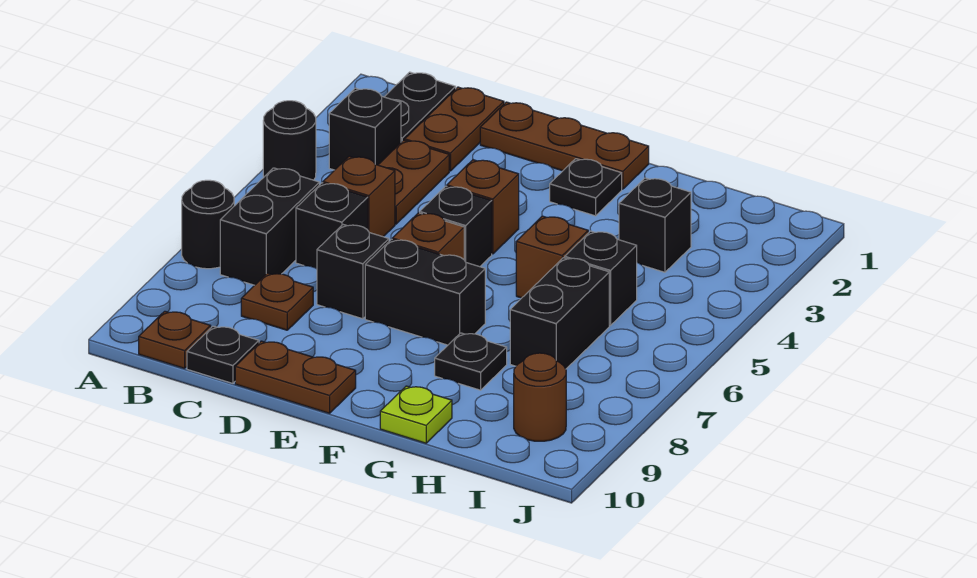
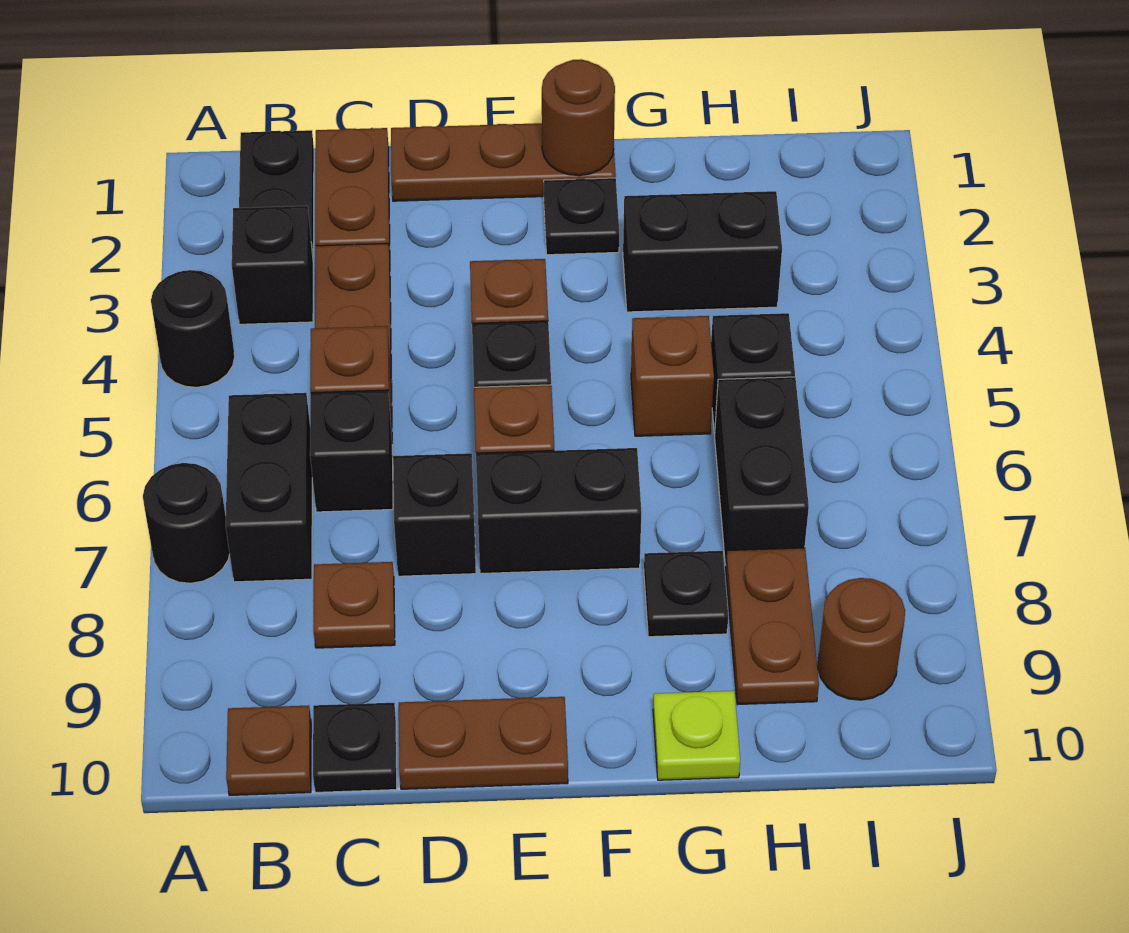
none -> brown round brick F1 level 2
black brick H3 level 1 -> black brick G3:H3 level 1
none -> brown plate H8:H9 level 1

